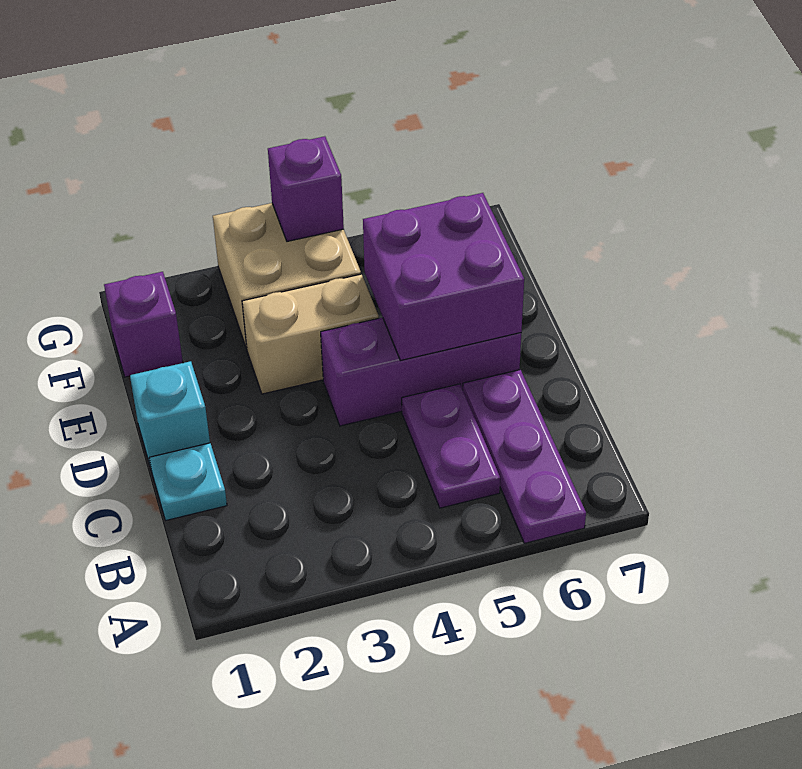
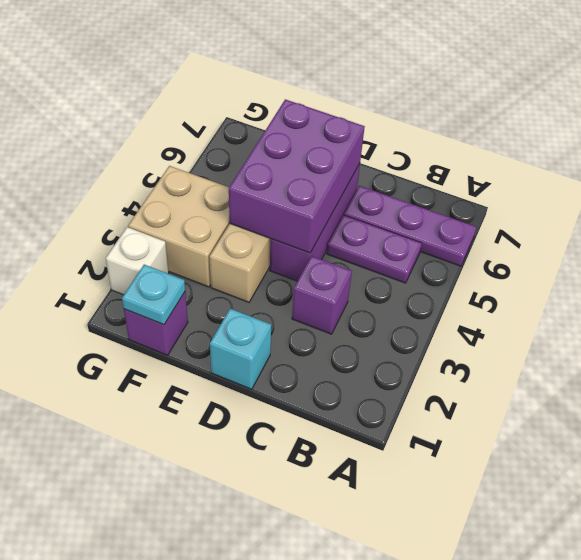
cyan plate C1 level 1 -> cyan plate F1 level 2
purple brick D5:E6 level 2 -> purple brick D4:E6 level 2
none -> white brick G2 level 1
purple brick G4 level 2 -> purple brick C3 level 1

